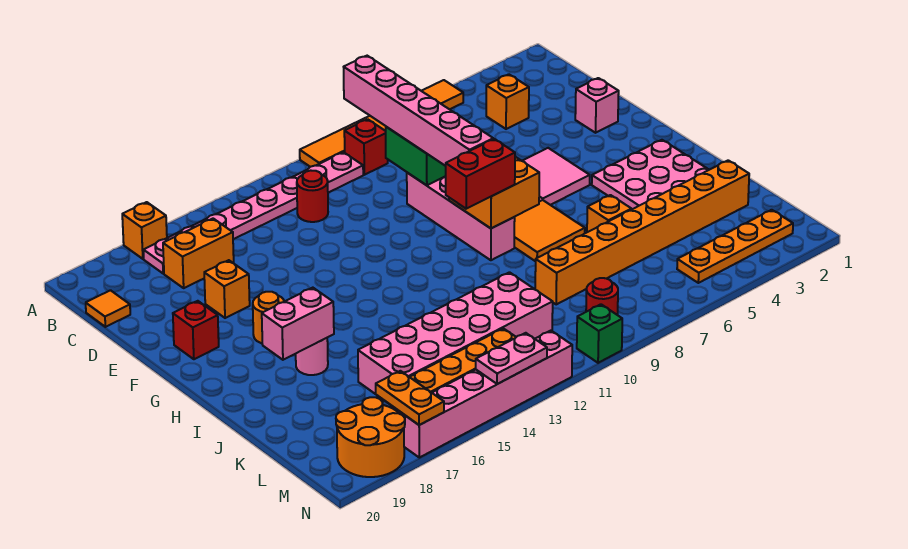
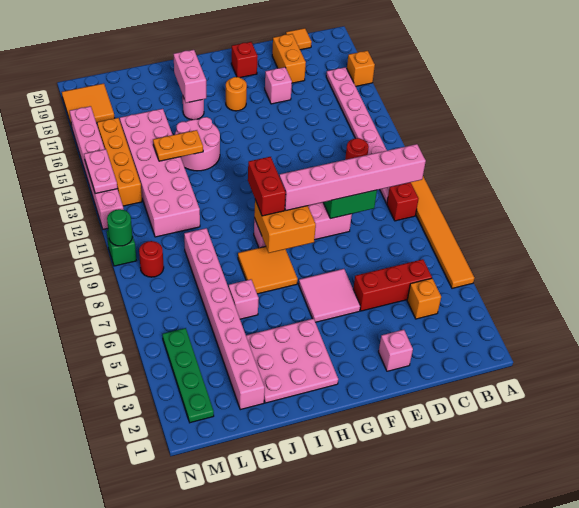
none -> red brick C5:E5 level 1
orange brick C16:C17 level 1 -> orange brick D18:D19 level 1
orange brick E17 level 1 -> pink brick E17 level 1
none -> pink round brick I14:J15 level 1
orange brick J6 level 1 -> pink brick J6 level 1
orange brick K2:K9 level 1 -> pink brick K2:K9 level 1
orange plate M2:M5 level 1 -> green plate M2:M5 level 1
orange plate M17:N17 level 2 -> orange plate J14:K14 level 2
orange round brick M18:N19 level 1 -> orange tile M18:N19 level 1
none -> green round brick N10 level 2

